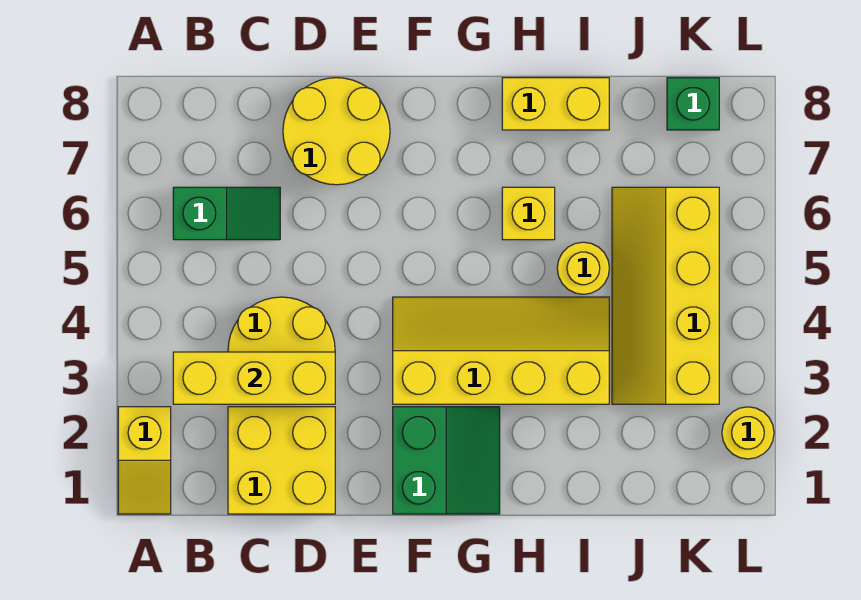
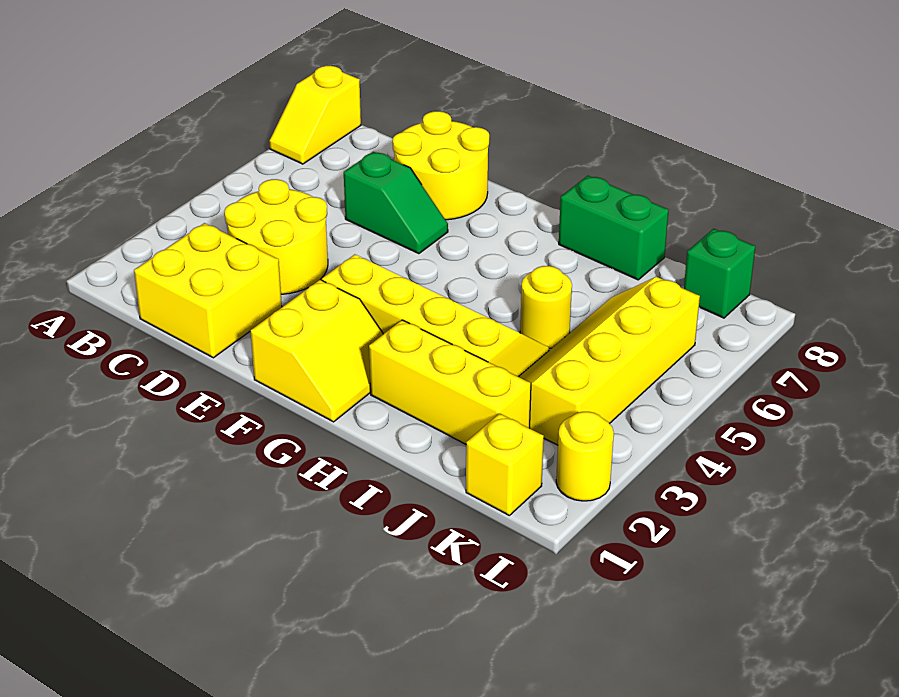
yellow slope A1:A2 level 1 top 2 -> yellow slope A7:A8 level 1 top 8
yellow brick B3:D3 level 2 -> yellow brick H2:J2 level 1
green slope B6:C6 level 1 top B -> green slope D6:E6 level 1 top D
green slope F1:G2 level 1 top F -> yellow slope F1:G2 level 1 top F
yellow brick H6 level 1 -> yellow brick K1 level 1
yellow brick H8:I8 level 1 -> green brick H8:I8 level 1

